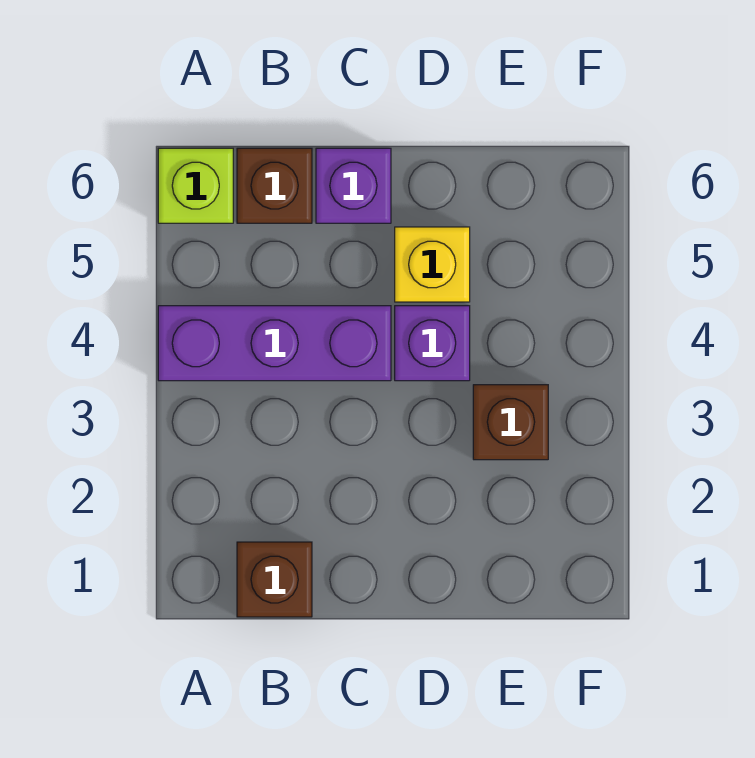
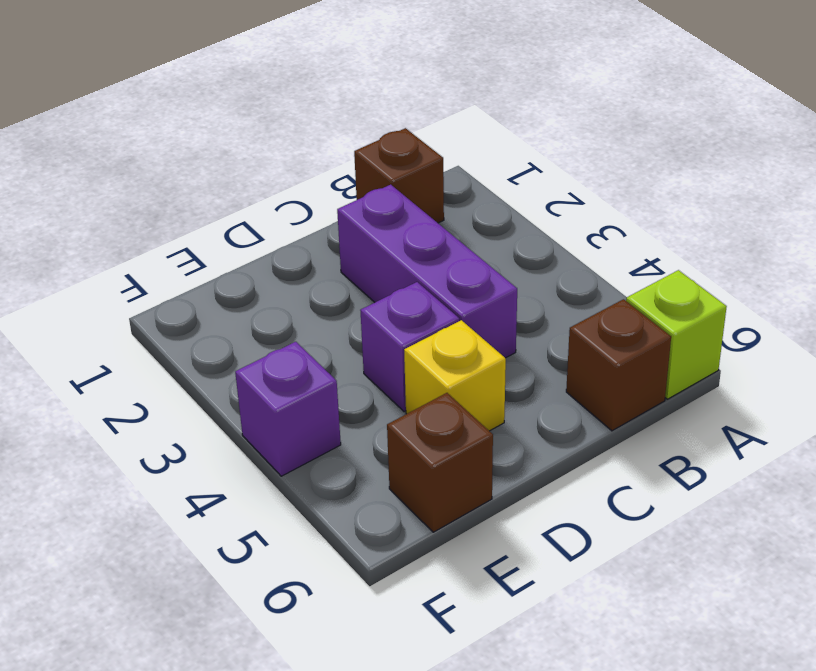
purple brick A4:C4 level 1 -> purple brick C2:C4 level 1
purple brick C6 level 1 -> purple brick F4 level 1
brown brick E3 level 1 -> brown brick E6 level 1

